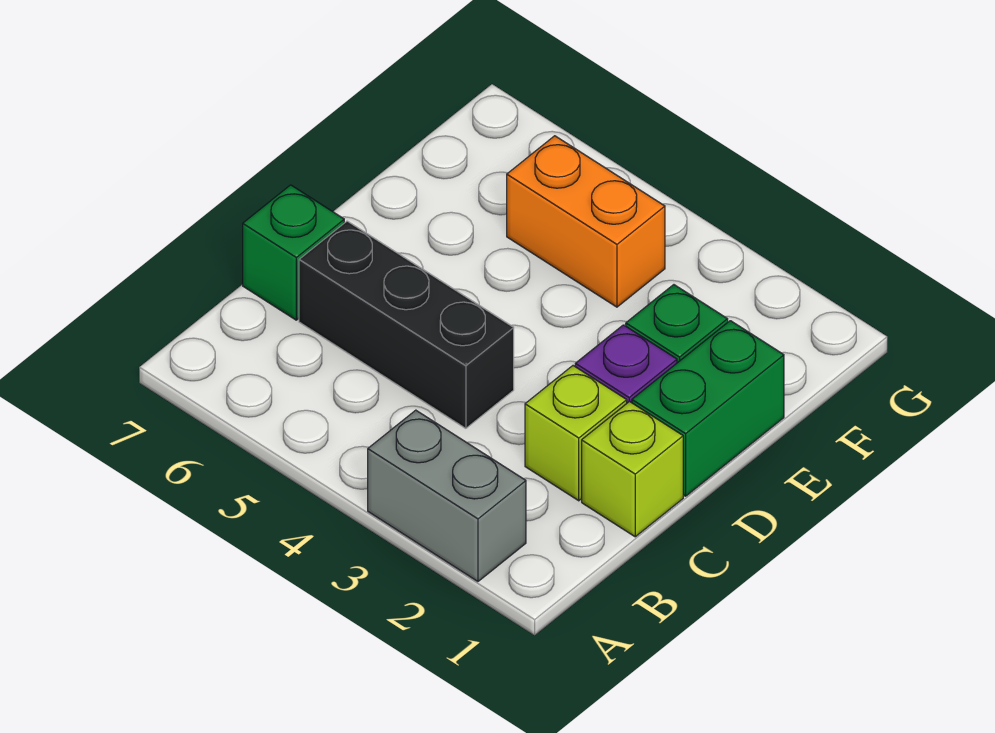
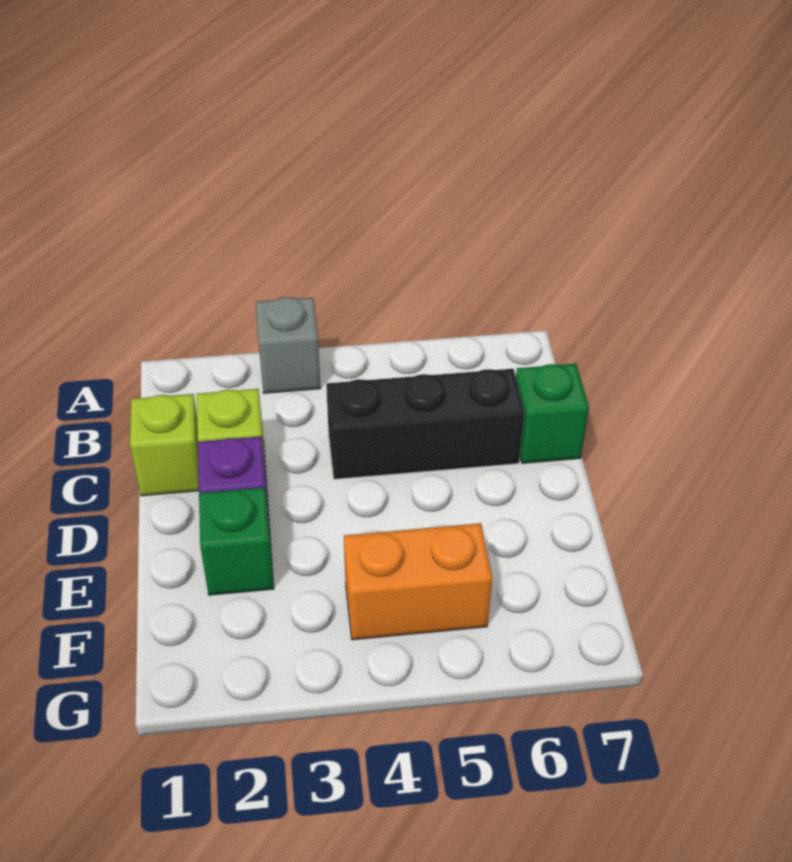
grey brick A2:A3 level 1 -> grey brick A3 level 1
green brick D1:E1 level 1 -> none

